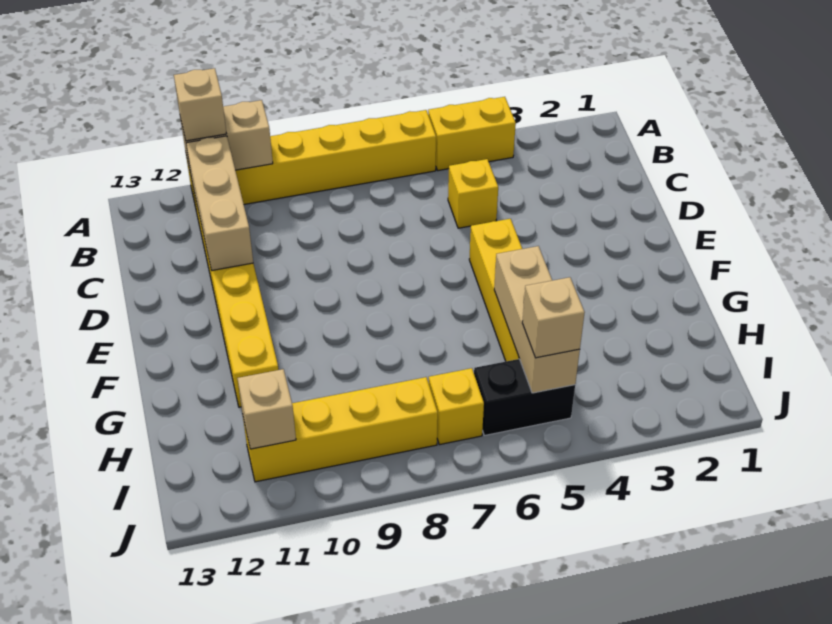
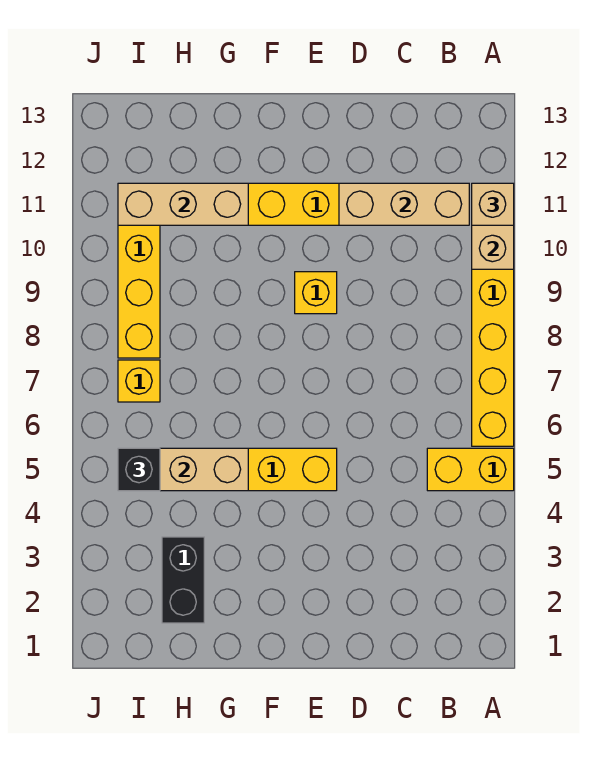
yellow brick A4:A5 level 1 -> yellow brick A5:B5 level 1
yellow brick C5 level 1 -> yellow brick E9 level 1
black brick I5:I6 level 1 -> black brick H2:H3 level 1
tan brick I5 level 3 -> black brick I5 level 3
tan brick I11 level 2 -> tan brick G11:I11 level 2

